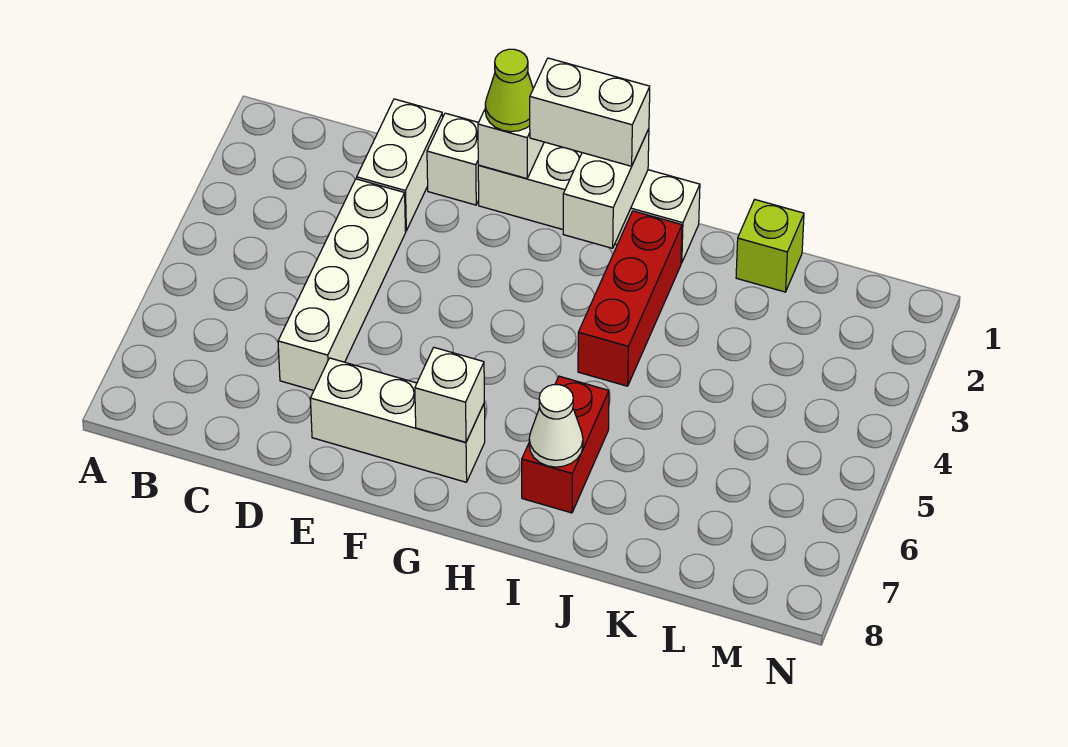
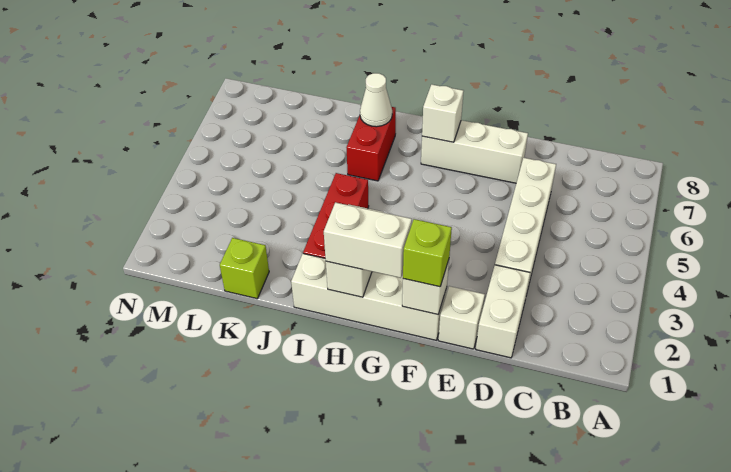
lime cone F1 level 3 -> lime brick F1 level 3

